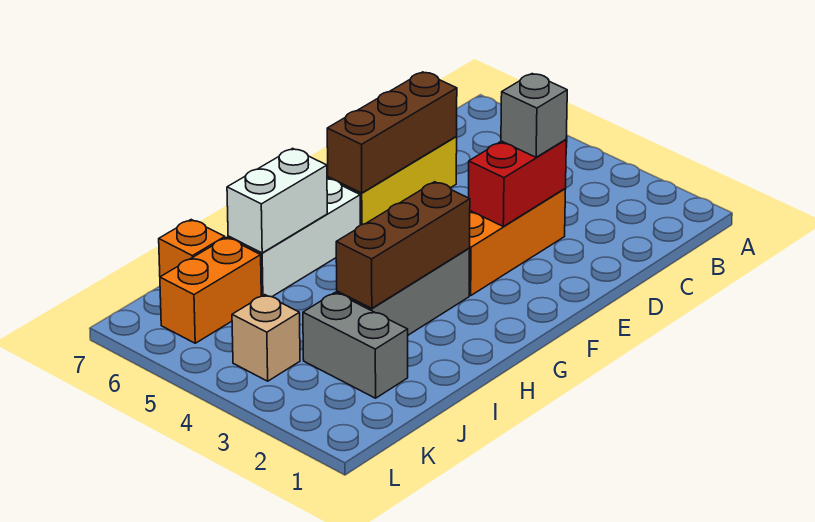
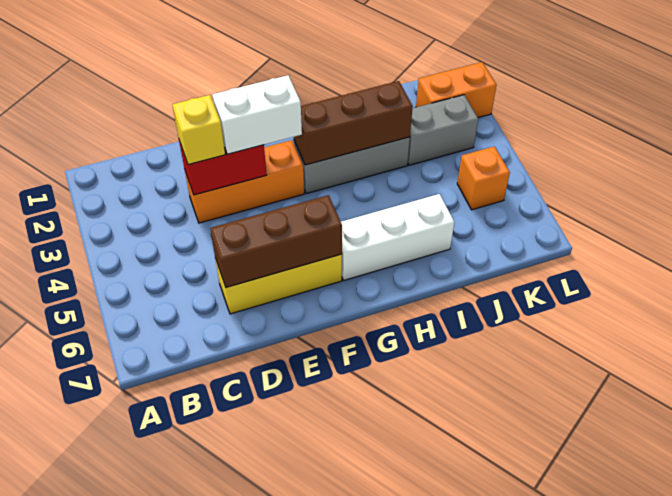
grey brick D3 level 3 -> yellow brick D3 level 3
white brick H6:I6 level 2 -> white brick E3:F3 level 3
grey brick J2:J3 level 1 -> grey brick J3:K3 level 1
orange brick J6:K6 level 1 -> orange brick K2:L2 level 1
orange brick J7 level 1 -> orange brick K5 level 1
tan brick K4 level 1 -> none

